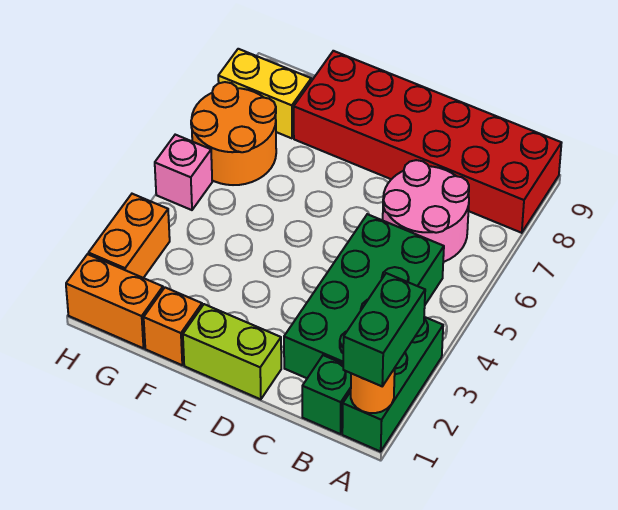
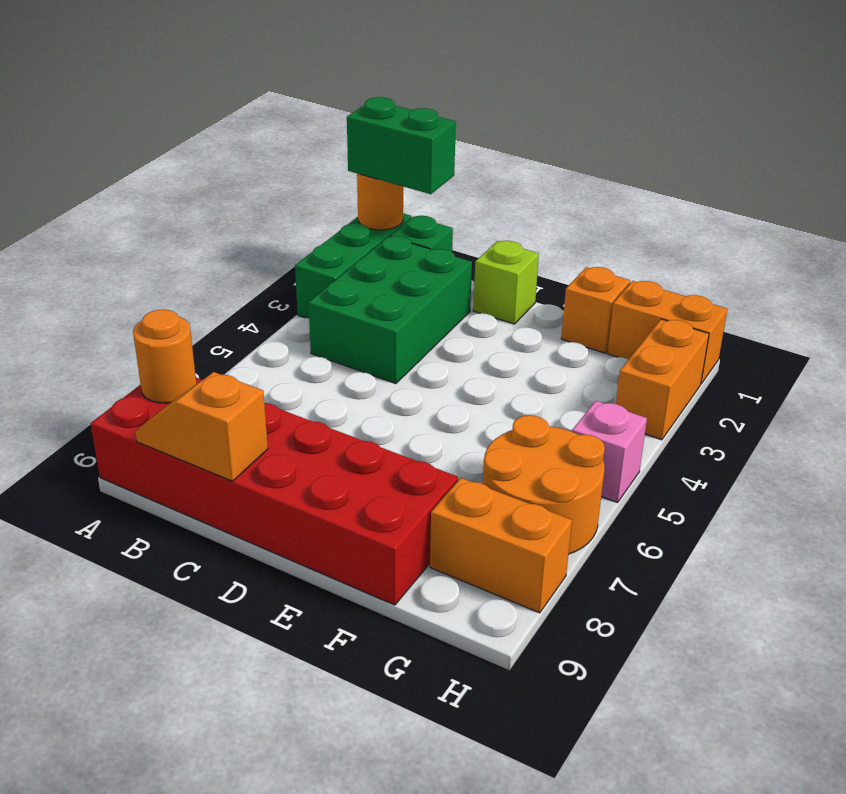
green brick A1:A2 level 3 -> green brick A1:B1 level 3
none -> orange round brick A8 level 2
green brick B2:C5 level 1 -> green brick B2:C4 level 1
pink round brick B6:C7 level 1 -> none
none -> orange slope B9:C9 level 2 top C
lime brick D1:E1 level 1 -> lime brick D1 level 1
yellow brick G8:H8 level 1 -> orange brick G8:H8 level 1

